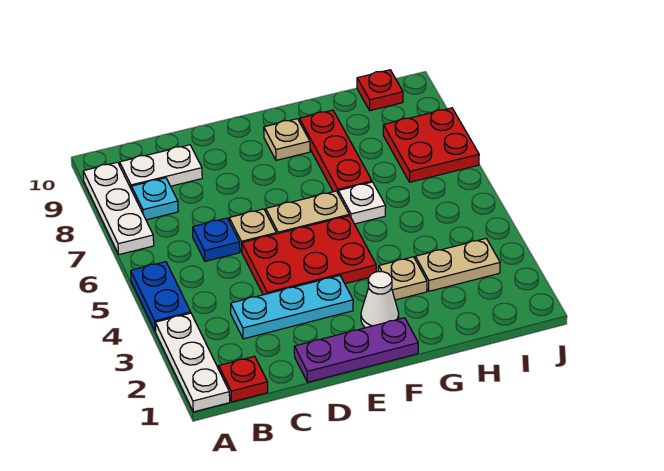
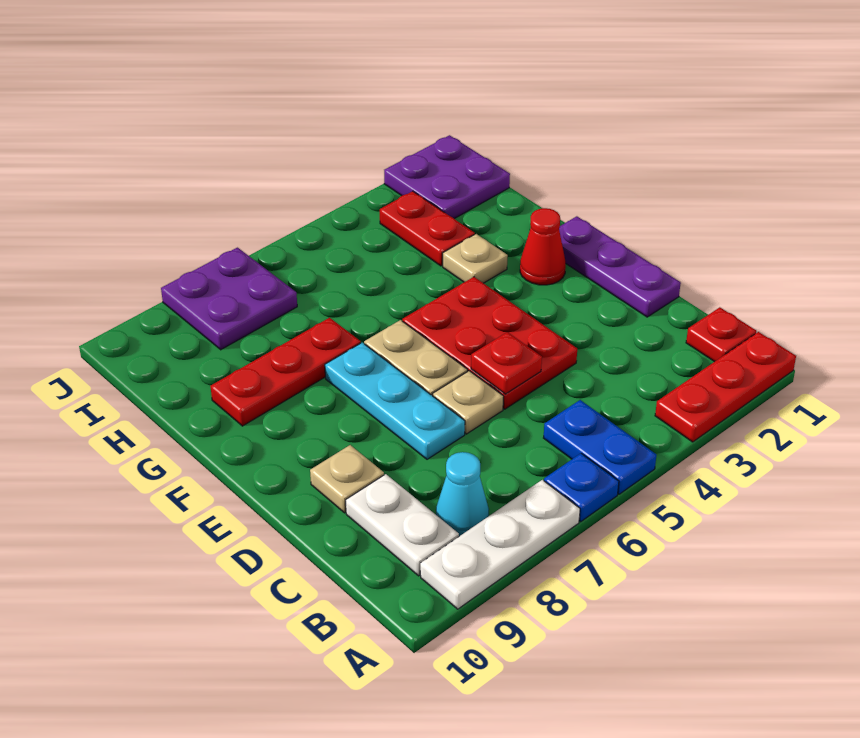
white plate A1:A3 level 1 -> red plate A1:A3 level 1
blue plate A4:A5 level 1 -> blue plate A5:B5 level 1
cyan plate B8 level 1 -> cyan cone B8 level 1
cyan plate C3:E3 level 1 -> cyan plate D7:F7 level 1
blue plate C6 level 1 -> blue plate A6 level 1
white cone F2 level 1 -> red cone F2 level 1
tan plate F9 level 1 -> tan plate D9 level 1
white plate G6 level 1 -> none
tan plate H3:I3 level 1 -> red plate H3:I3 level 1
none -> purple plate I1:J2 level 1
red plate I7:J8 level 1 -> purple plate I7:J8 level 1
red plate I10 level 1 -> red plate D5 level 2

